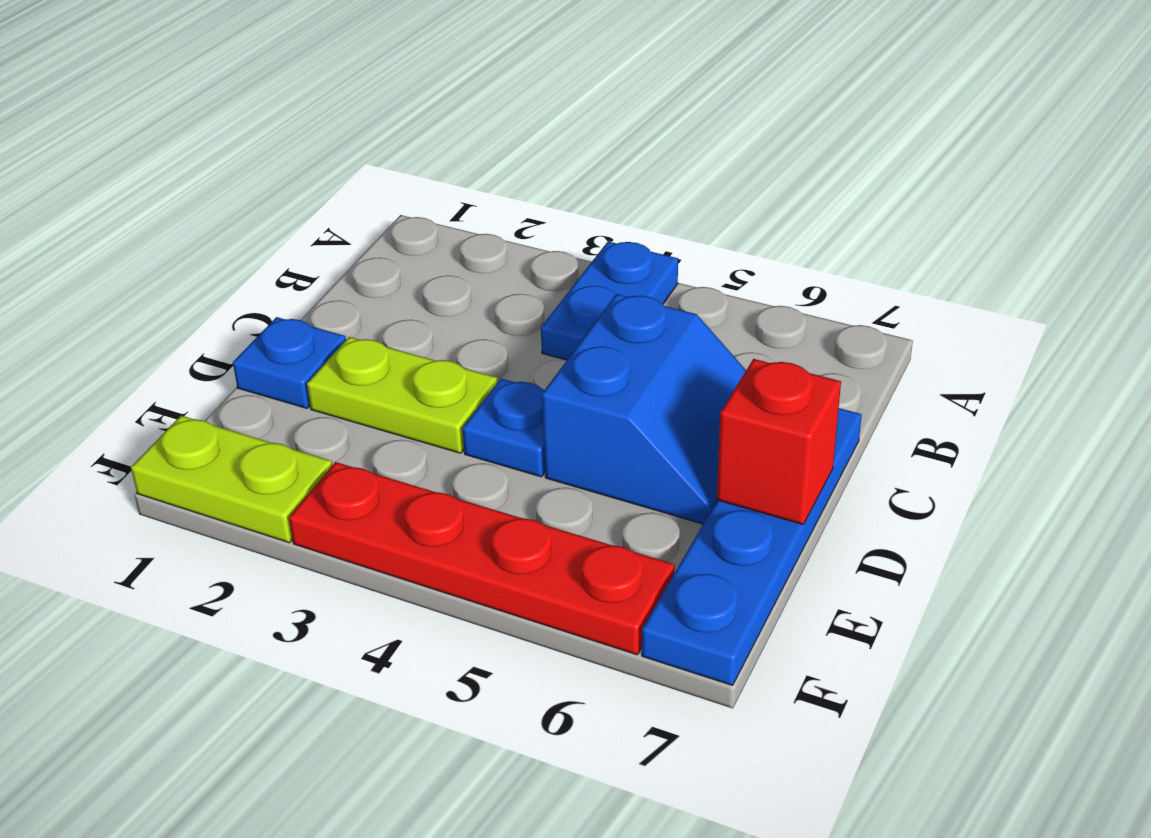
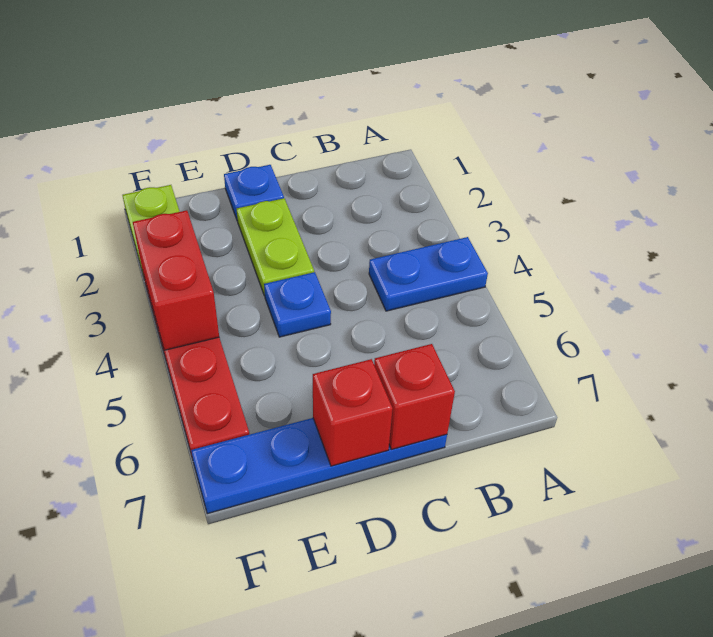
blue slope C5:D6 level 1 top 5 -> none
none -> red brick C7 level 2
none -> red brick F3:F4 level 2

